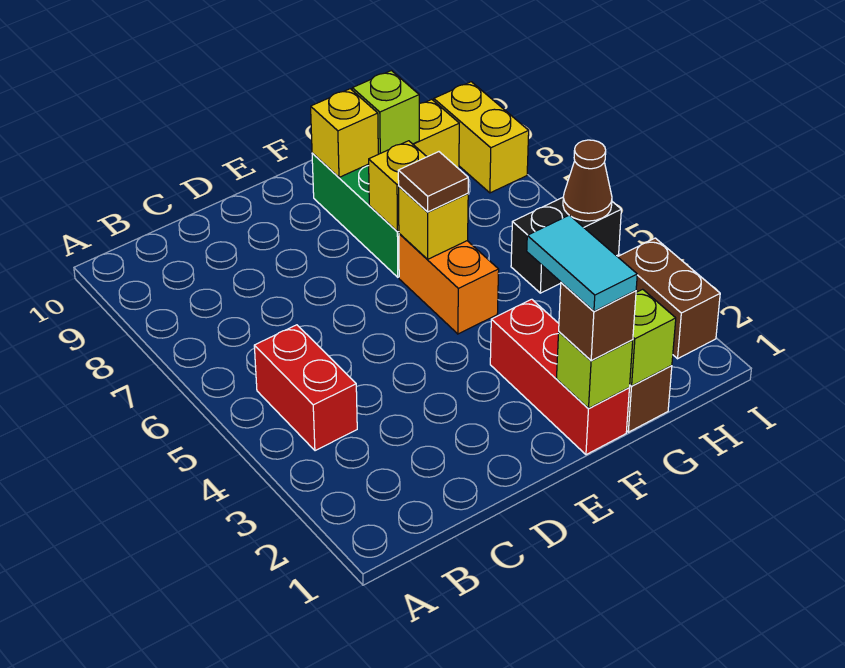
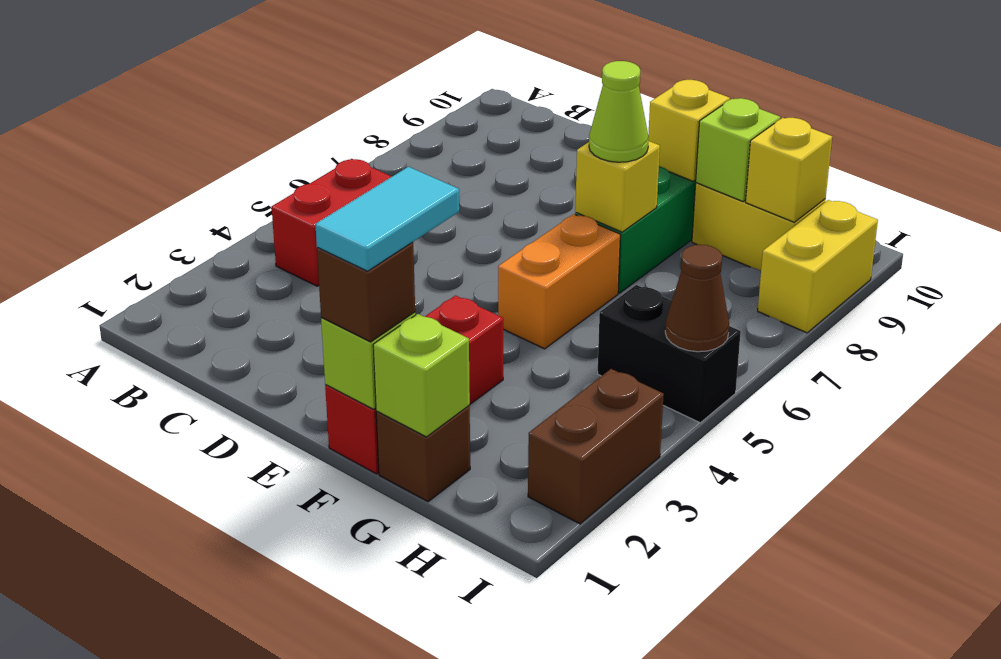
yellow brick F6 level 2 -> yellow brick H9 level 2
brown tile F6 level 3 -> none
none -> lime cone F7 level 3

